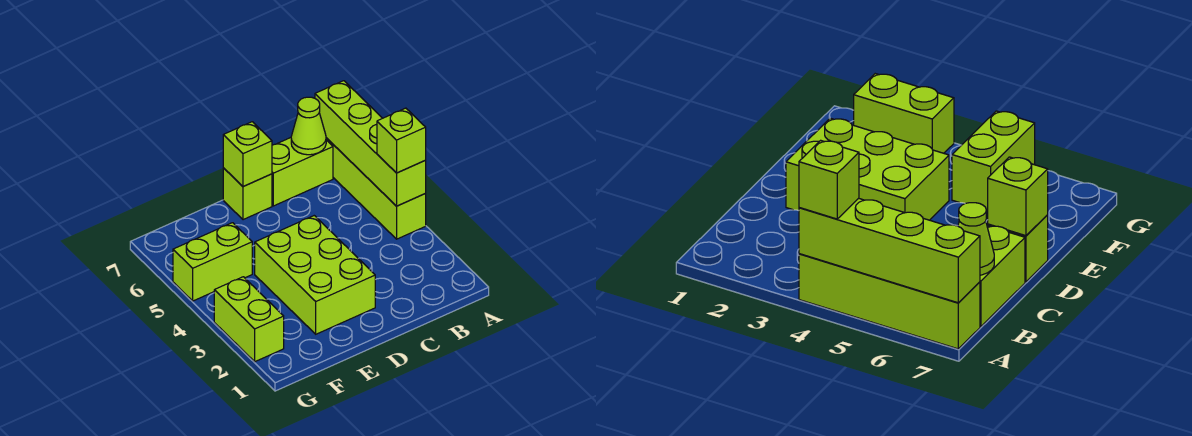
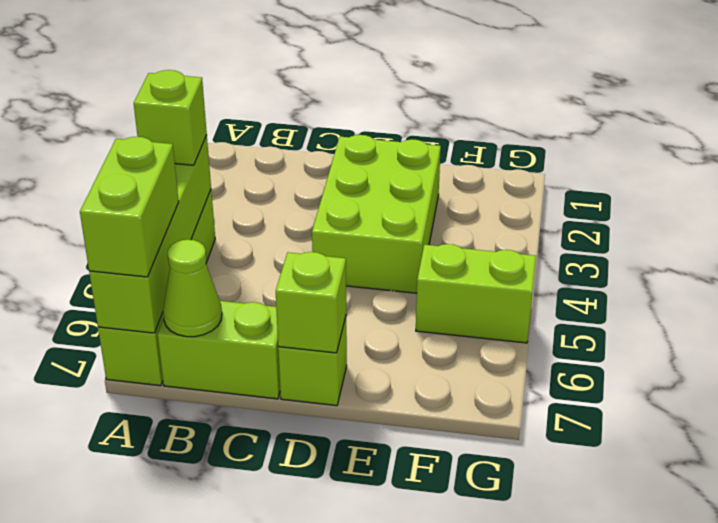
lime brick G2:G3 level 1 -> lime brick A6:A7 level 3

